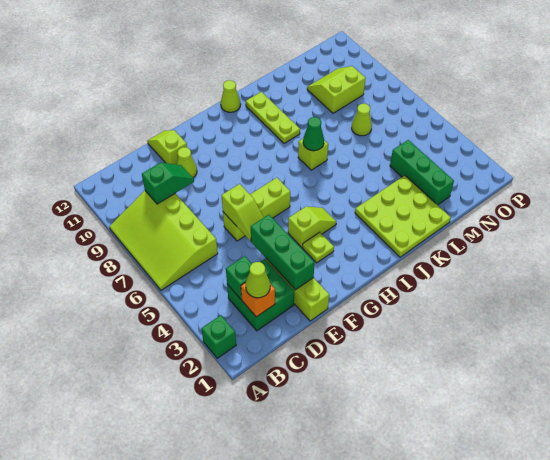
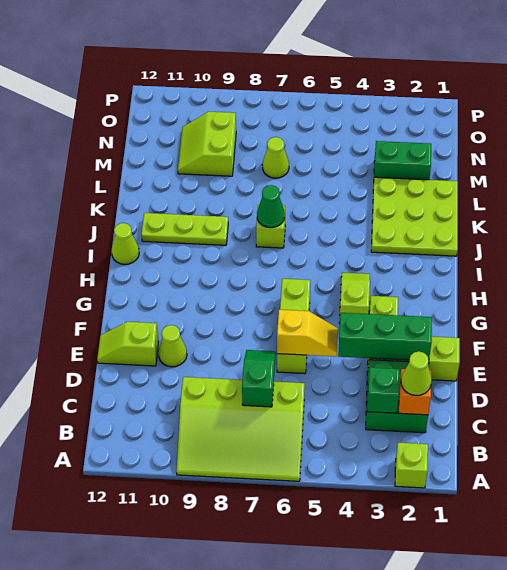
green brick A2 level 1 -> lime brick A2 level 1
green slope C9:D9 level 2 top C -> green slope C7:D7 level 2 top C
lime slope E5:E6 level 2 top 6 -> yellow slope E5:E6 level 2 top 6
green brick M2:M4 level 1 -> green brick M2:M3 level 1

